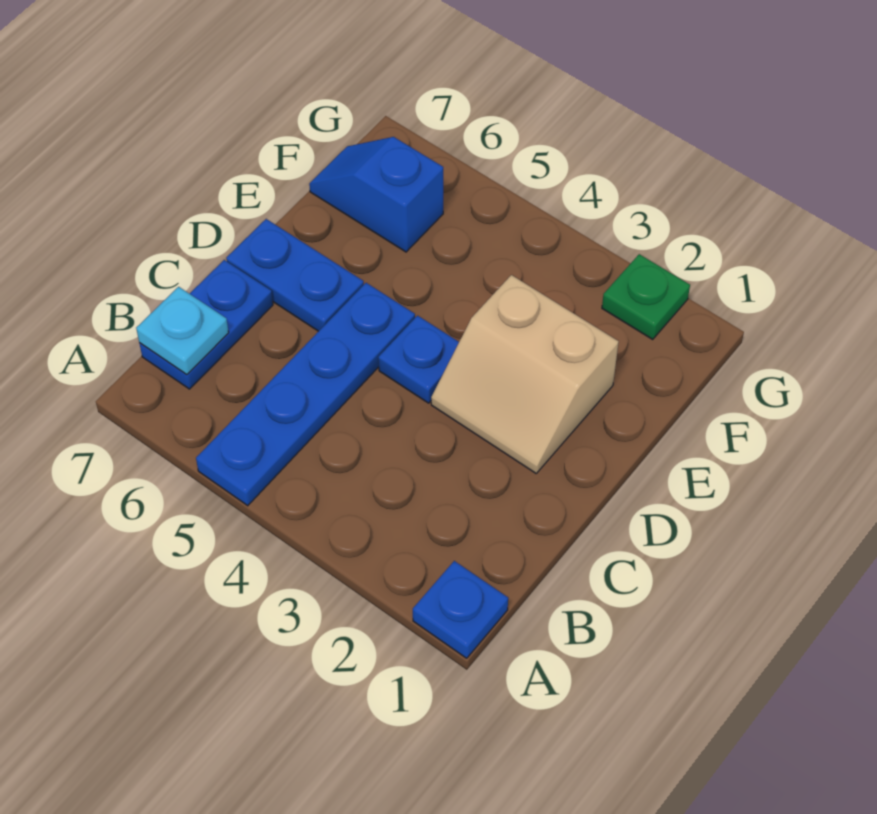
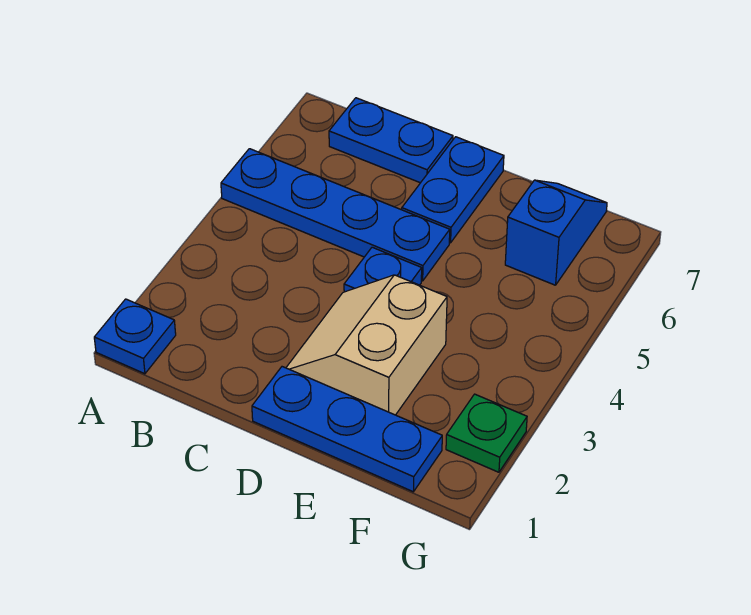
cyan plate B7 level 2 -> none
none -> blue plate D1:F1 level 1

